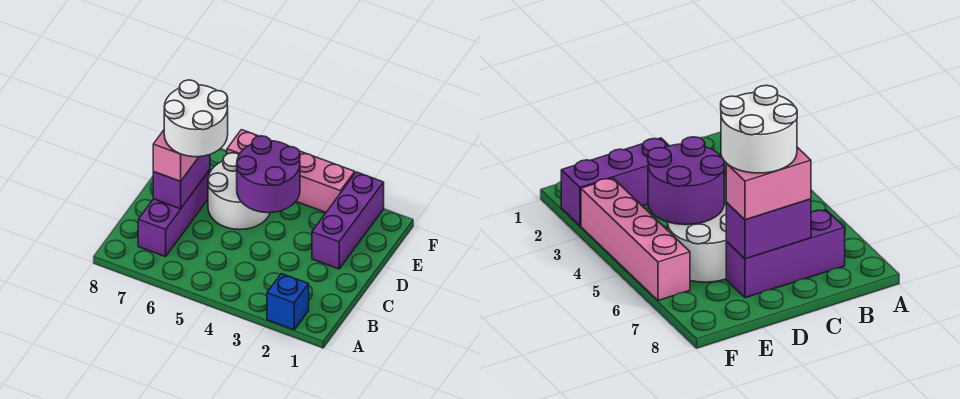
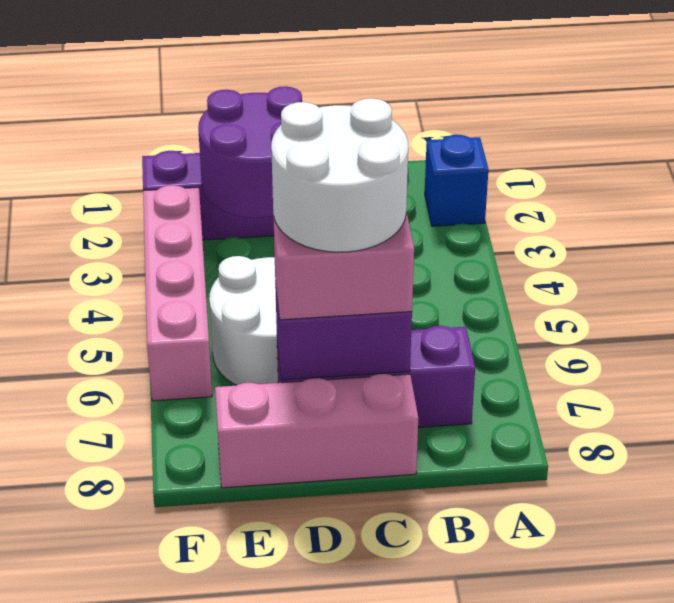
none -> pink brick C8:E8 level 1
purple round brick D4:E5 level 2 -> purple round brick D2:E3 level 2

